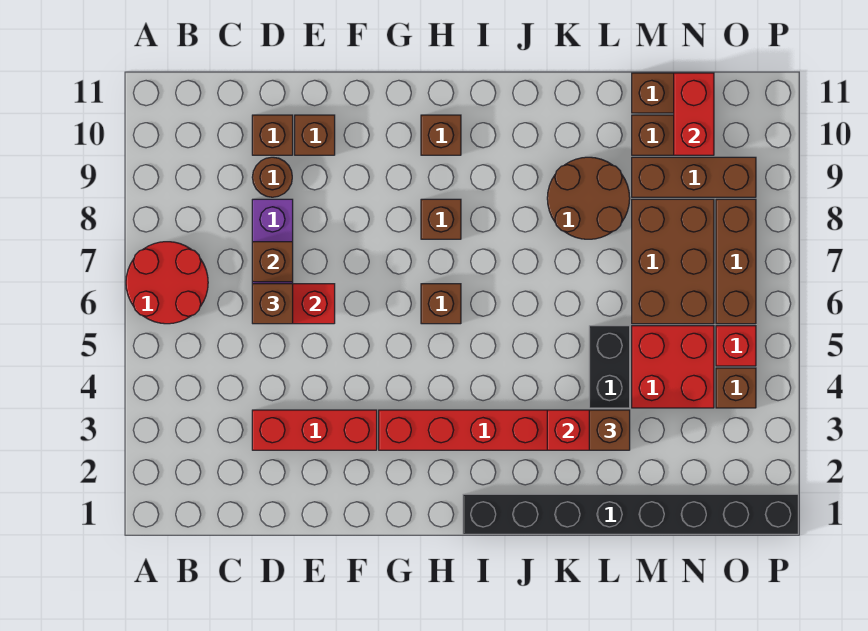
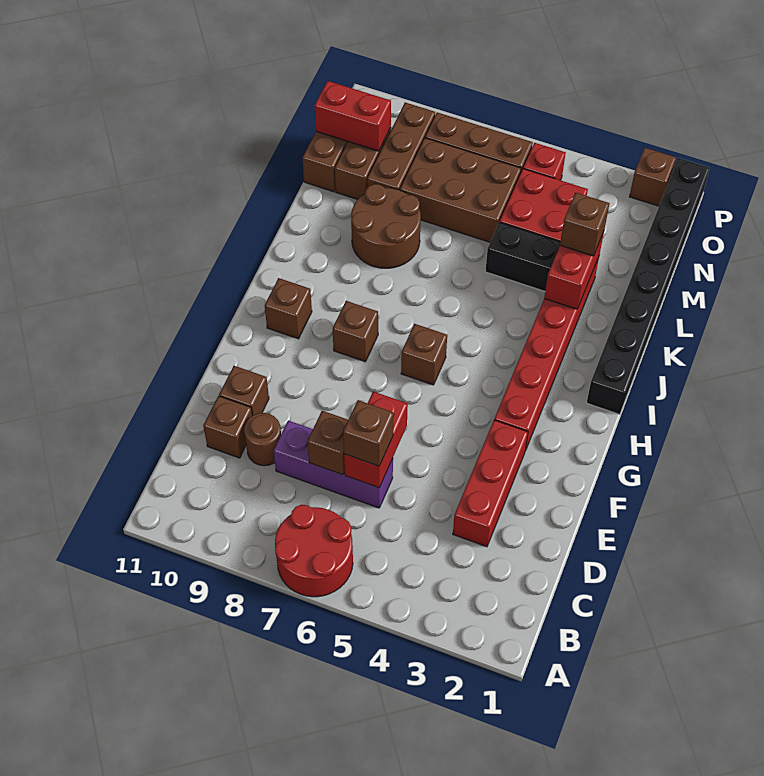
brown brick O4 level 1 -> brown brick P2 level 1

